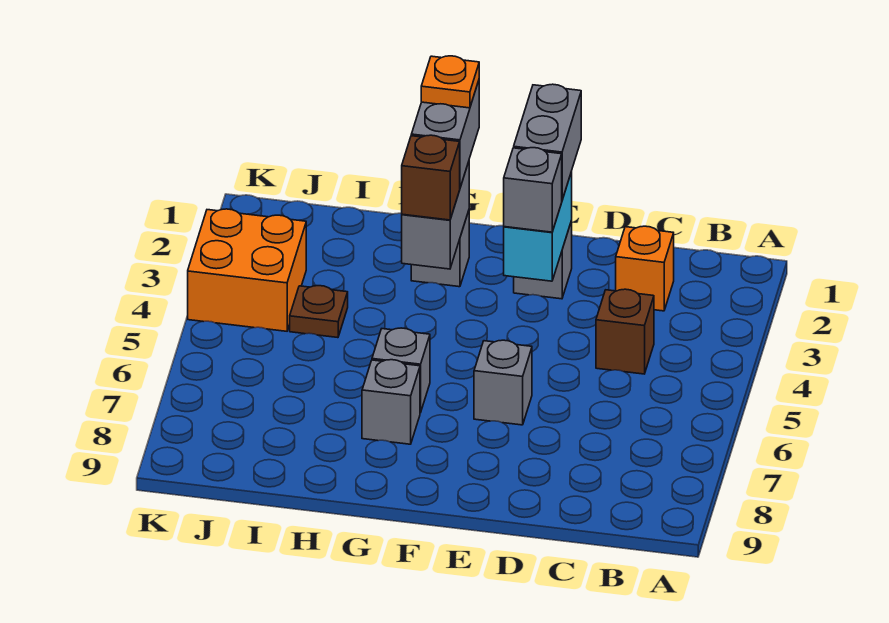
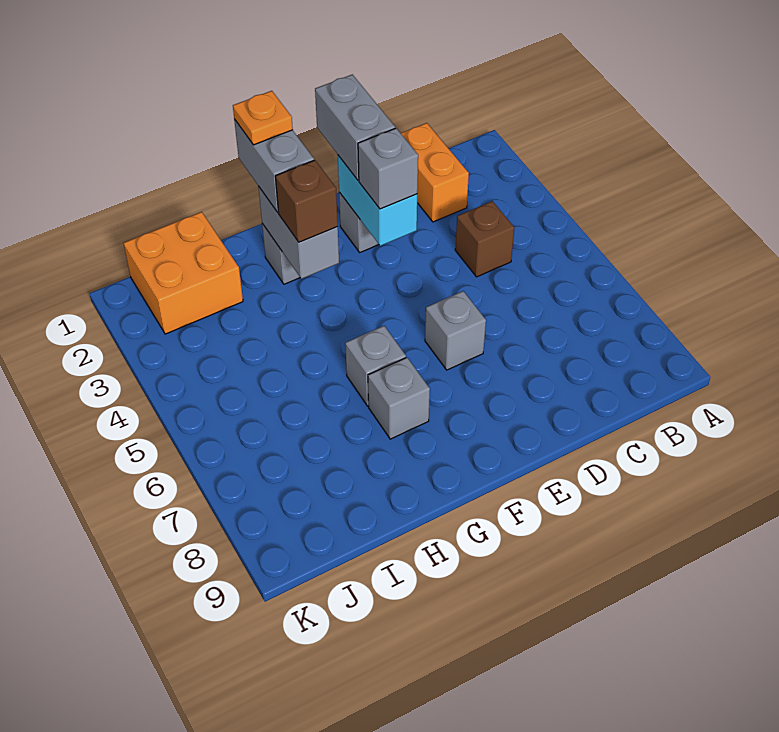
orange brick C2 level 1 -> orange brick C1:C2 level 1
brown plate I4 level 1 -> none
orange brick J3:K4 level 1 -> orange brick I1:J2 level 1

